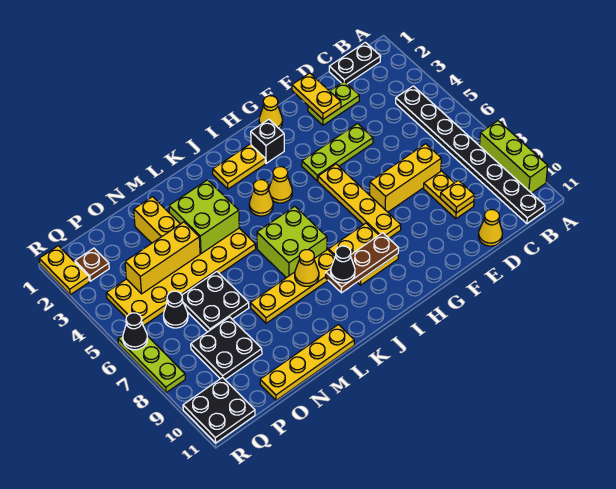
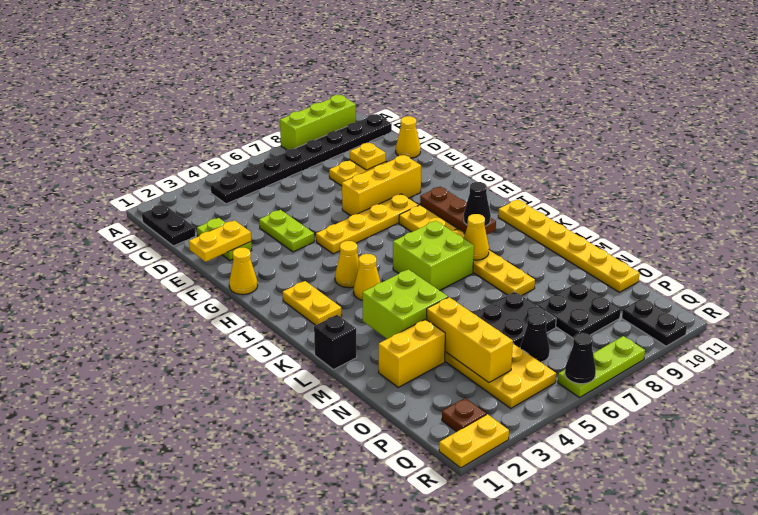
yellow brick D7:F7 level 1 -> yellow brick F7:F9 level 1
lime plate E4:G4 level 1 -> lime plate E4:F4 level 1
black brick H2 level 1 -> black brick L1 level 1
yellow plate L11:O11 level 1 -> yellow plate J11:O11 level 1
black plate Q10:R11 level 1 -> black plate Q10:R10 level 1

